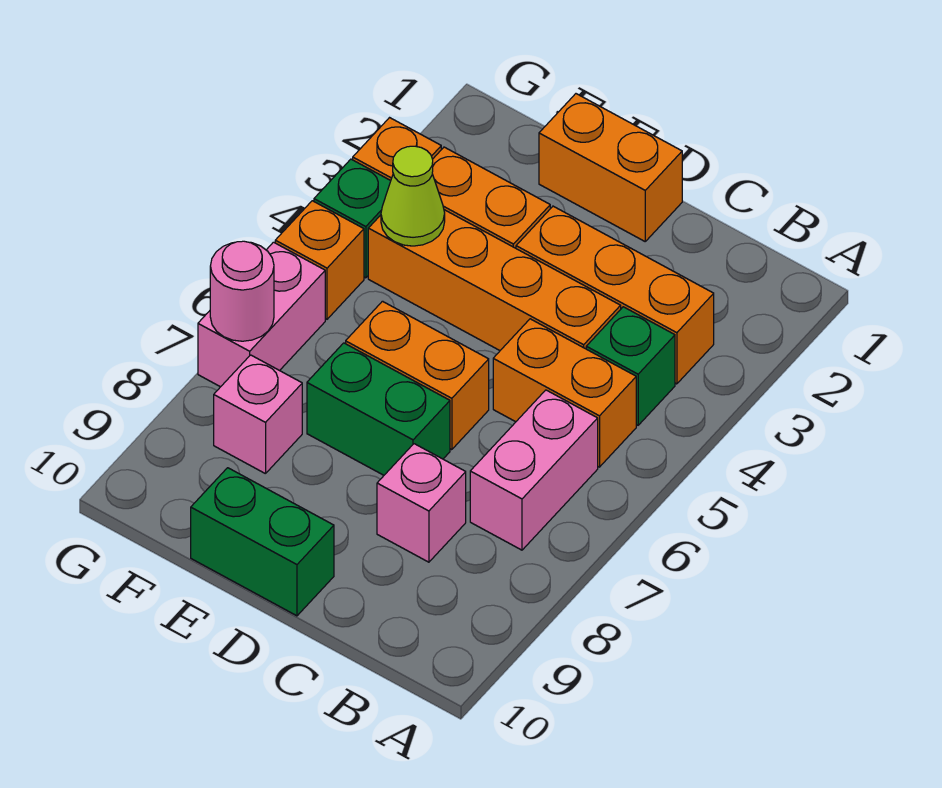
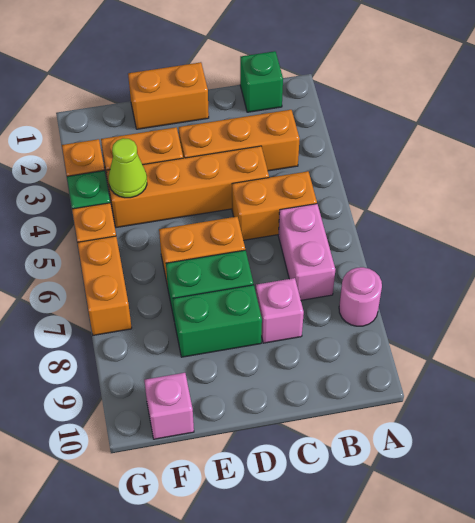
green brick B4 level 1 -> green brick B1 level 1
green brick D10:E10 level 1 -> green brick D8:E8 level 1
pink brick F8 level 1 -> pink brick F10 level 1
pink brick G6:G7 level 1 -> orange brick G6:G7 level 1
pink round brick G7 level 2 -> pink round brick A8 level 1

